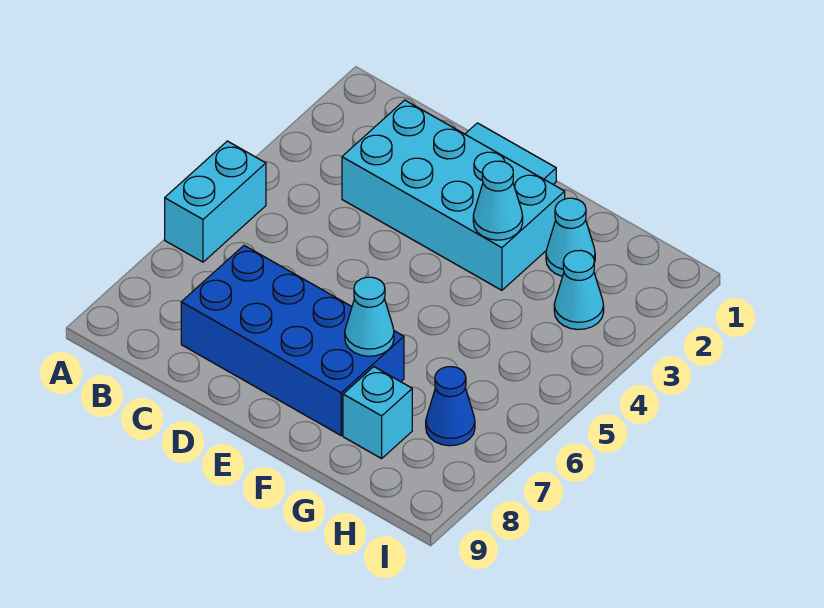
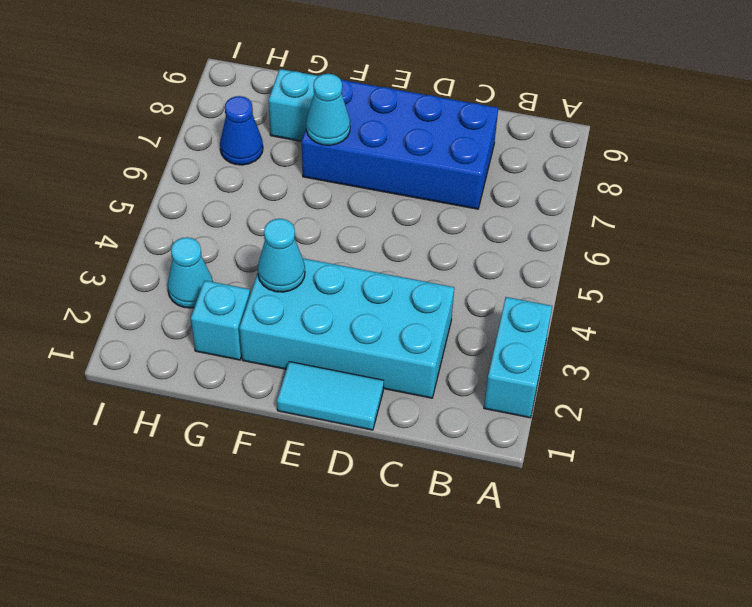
cyan brick A5:A6 level 1 -> cyan brick A2:A3 level 1
cyan cone G2 level 1 -> cyan brick G2 level 1

